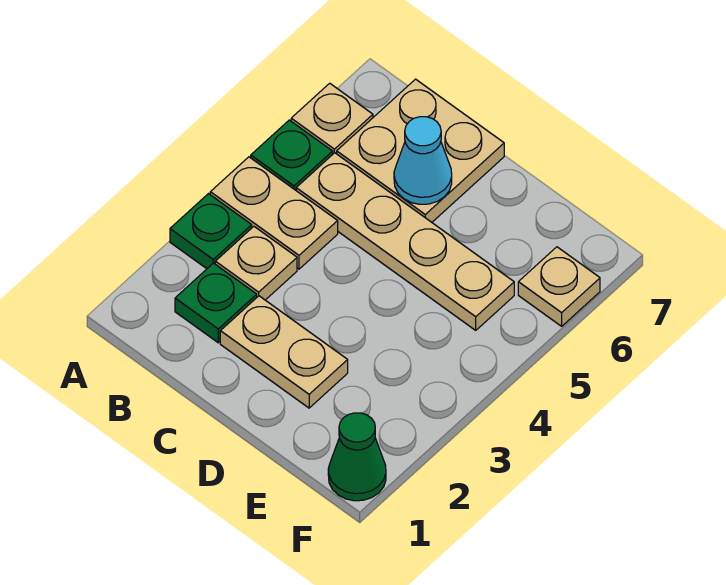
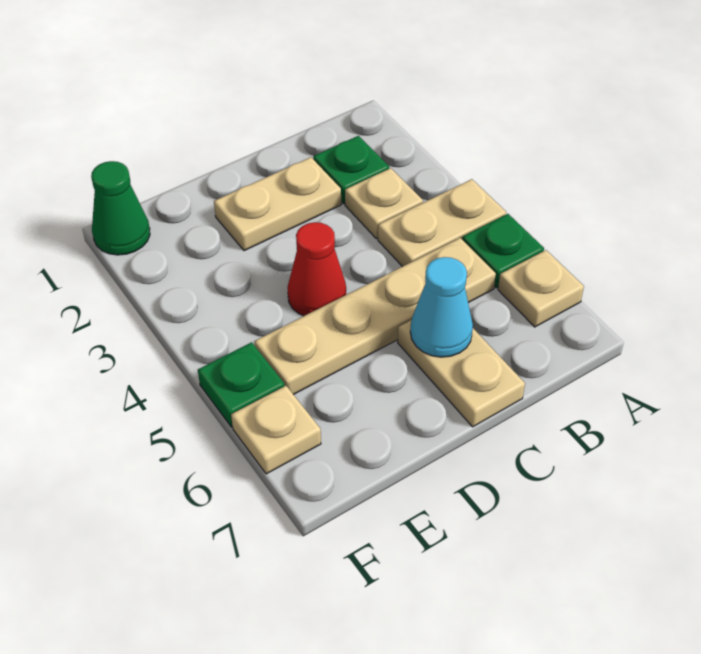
green plate A3 level 1 -> green plate F5 level 1
tan plate B6:C7 level 1 -> tan plate C6:C7 level 1
none -> red cone D4 level 1

